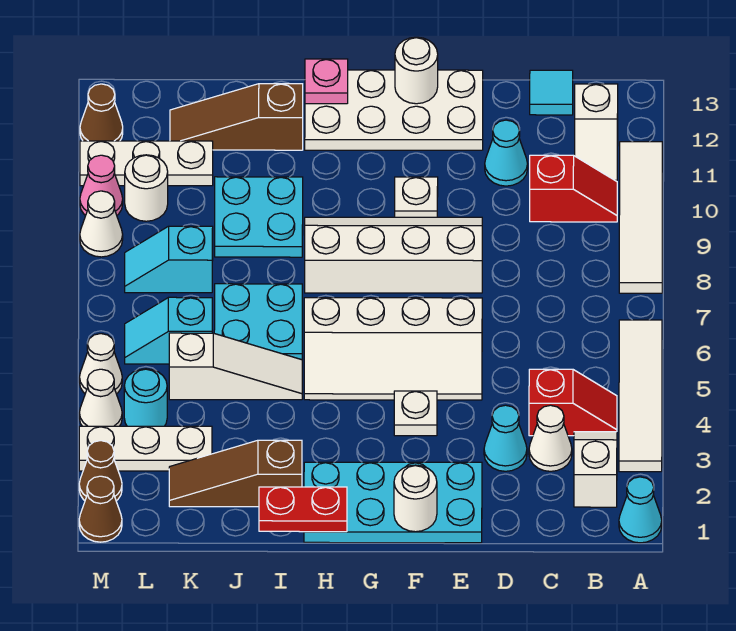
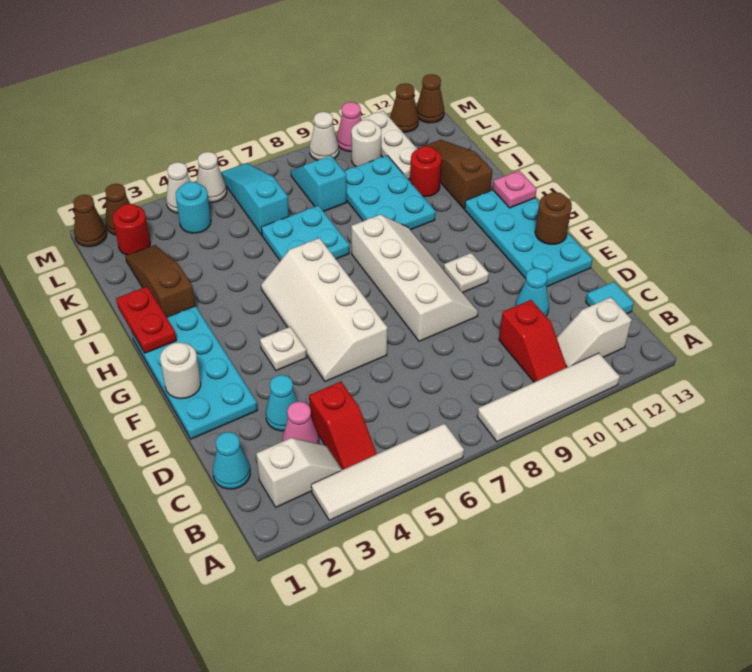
cyan cone A1 level 1 -> cyan cone C1 level 1
white cone C3 level 1 -> pink cone C3 level 1
white plate E12:H13 level 1 -> cyan plate E12:H13 level 1
white round brick F13 level 2 -> brown round brick F13 level 2
white slope I5:K5 level 1 top K -> none
cyan plate I9:J10 level 1 -> cyan plate I9:K10 level 1
none -> red round brick J11 level 1
white plate K3:M3 level 1 -> none
cyan slope K6:L6 level 1 top K -> cyan slope K6:M6 level 1 top K
none -> red round brick L2 level 1
none -> brown cone M13 level 1

